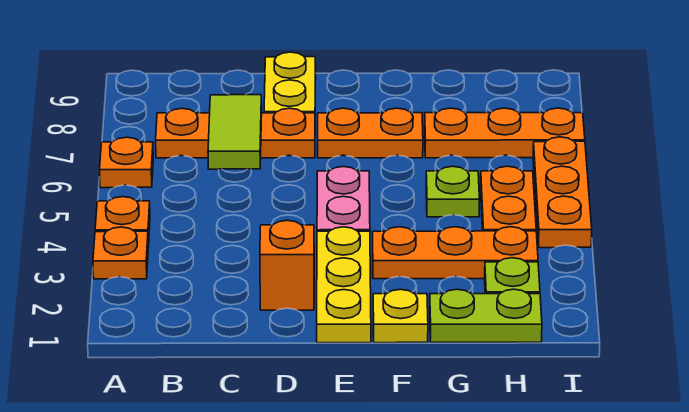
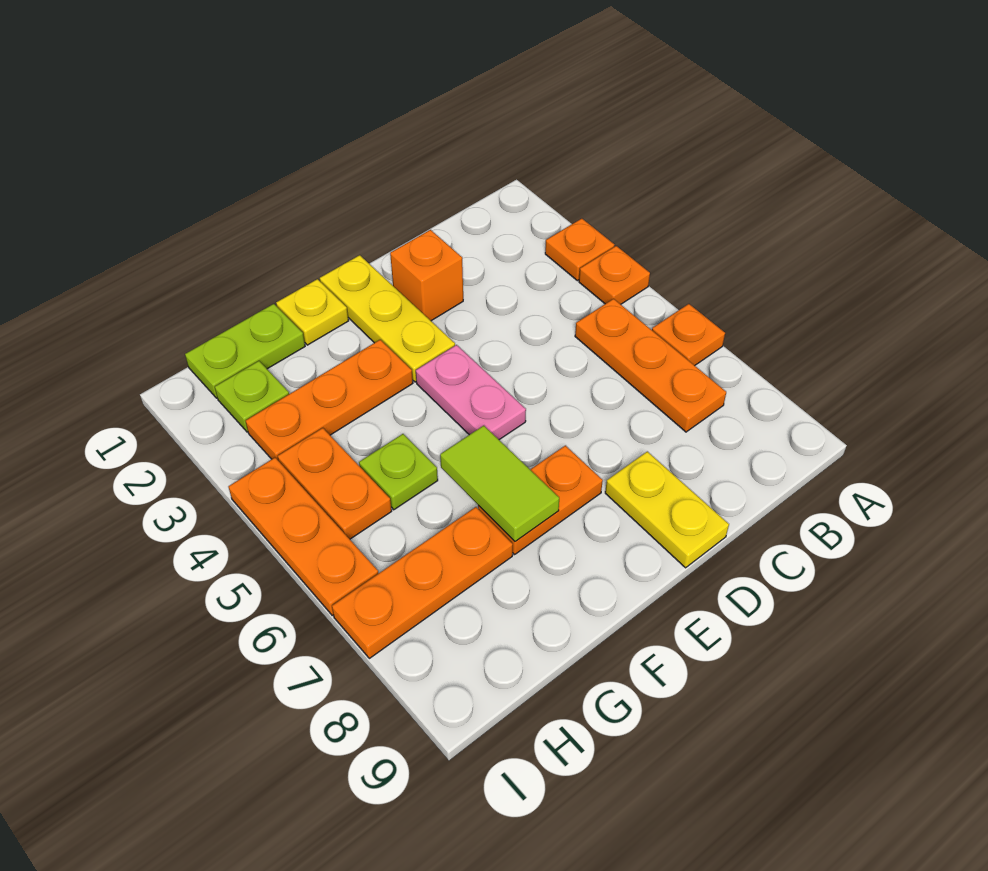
orange plate B7:D7 level 1 -> orange plate B5:B7 level 1
lime tile C6:C7 level 2 -> lime tile F6:F7 level 2

